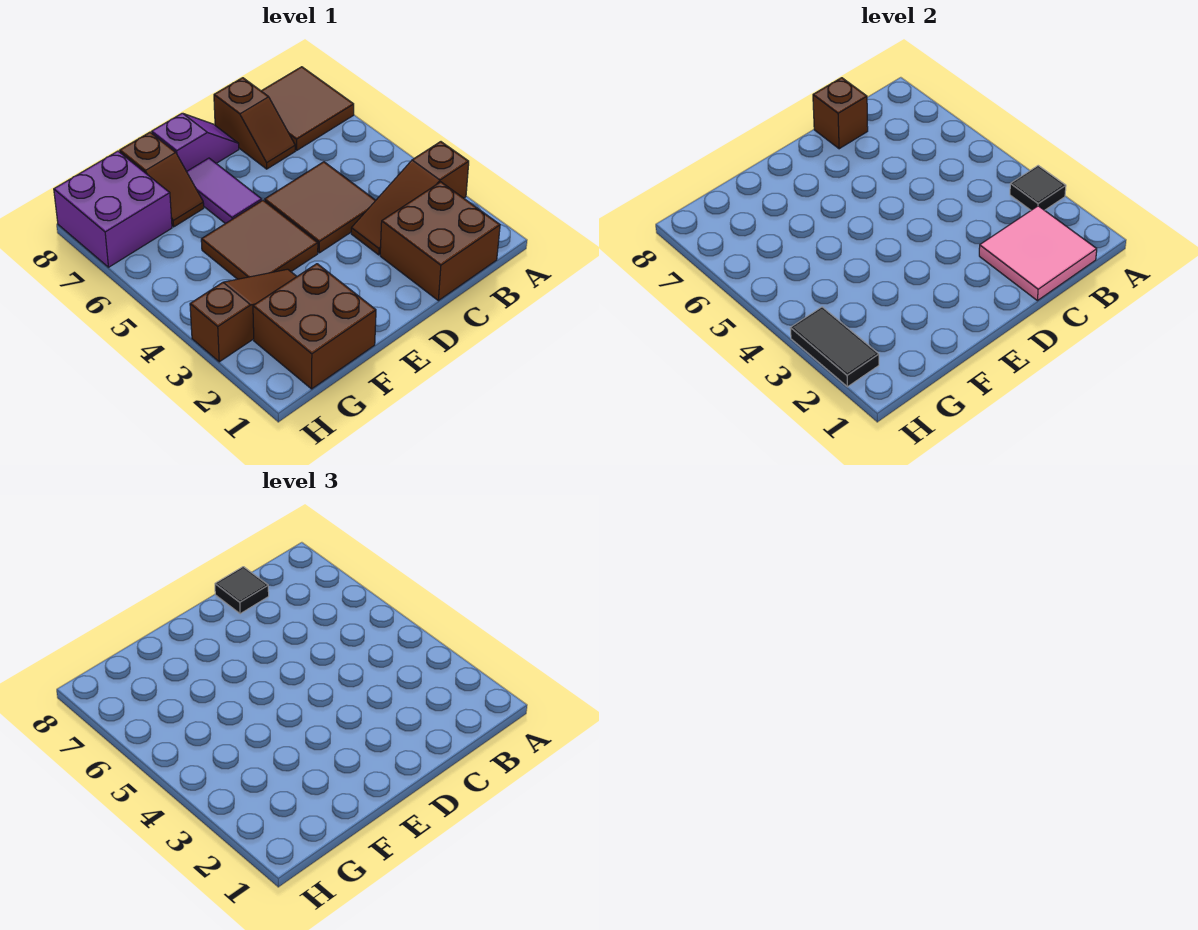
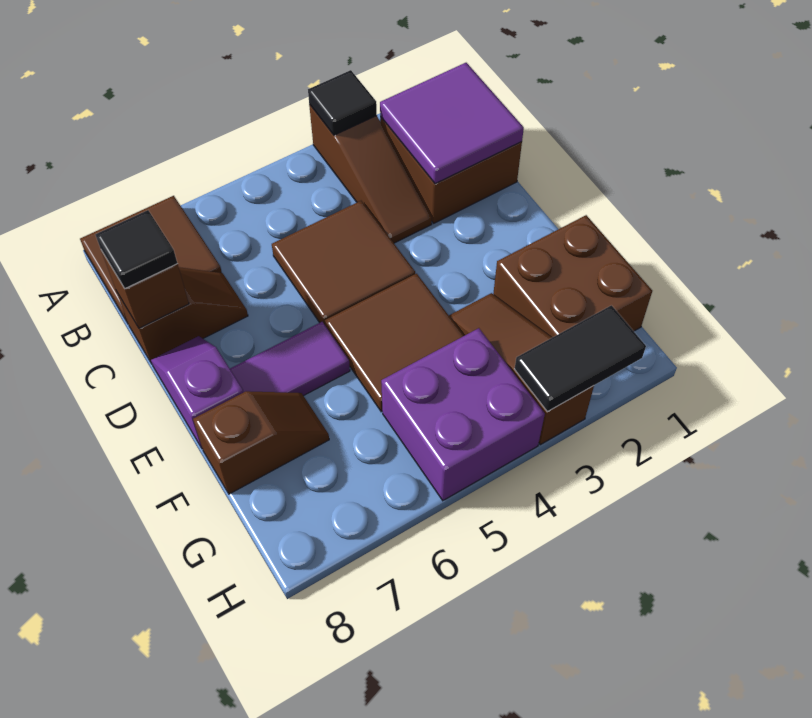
pink tile B1:C2 level 2 -> purple tile B1:C2 level 2
purple brick G7:H8 level 1 -> purple brick G4:H5 level 1

